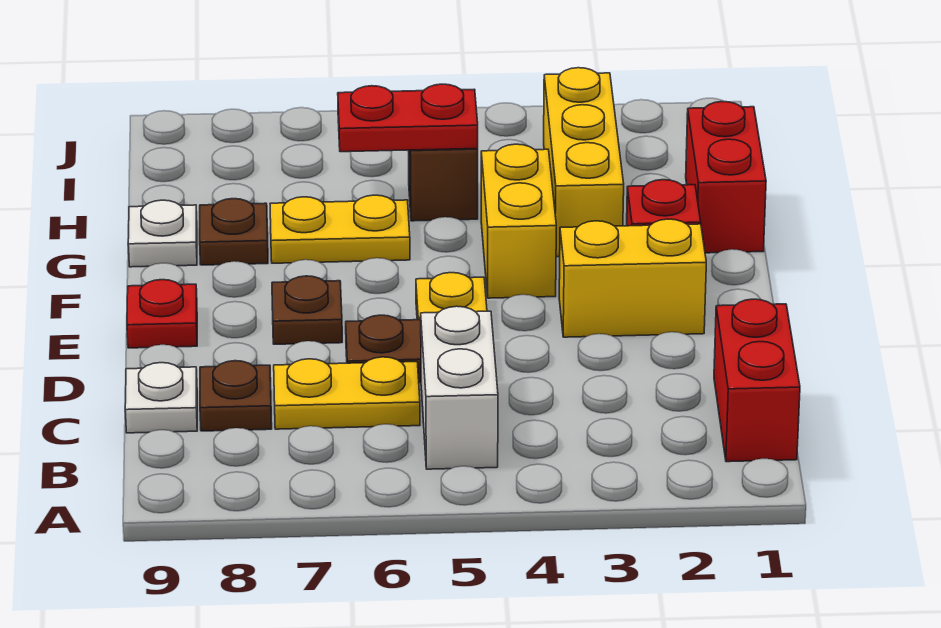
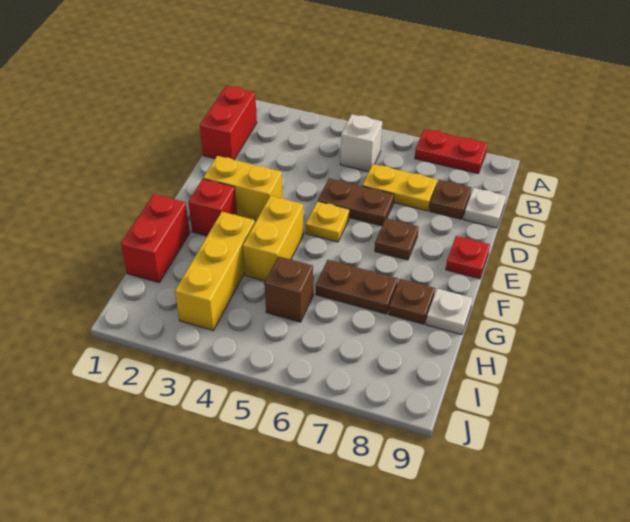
white brick B5:C5 level 1 -> white brick B5 level 1
yellow plate G6:G7 level 1 -> brown plate G6:G7 level 1
red plate H5:H6 level 2 -> red plate A7:A8 level 1

